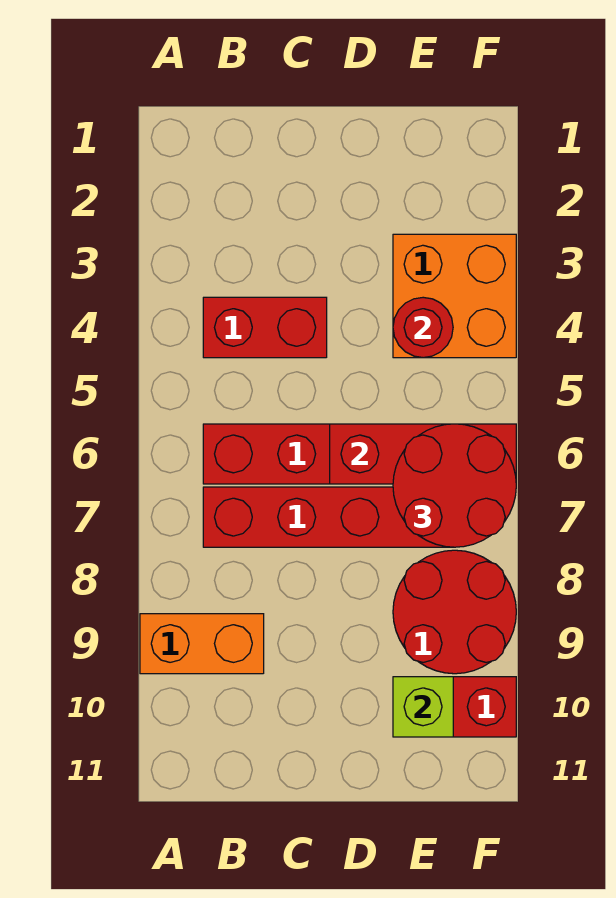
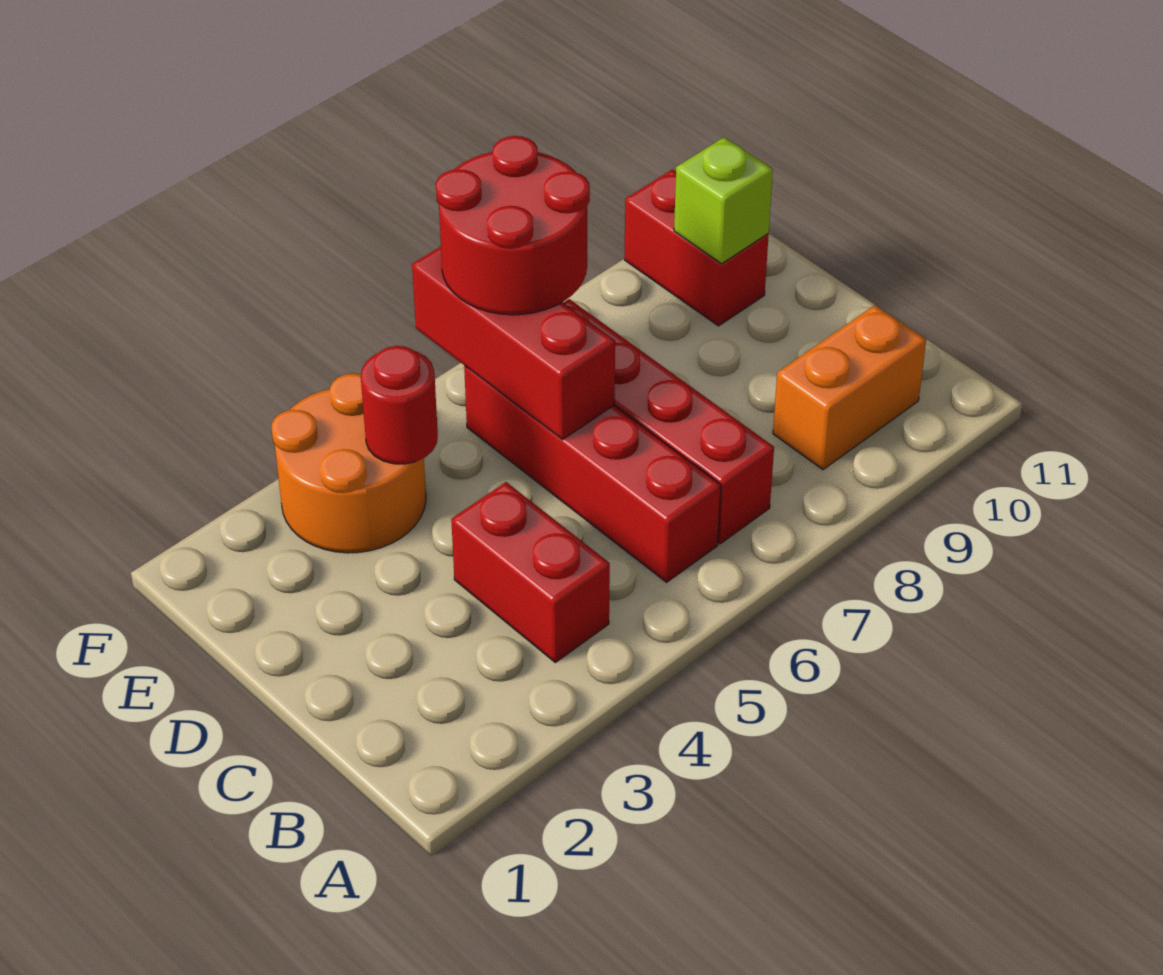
orange brick A9:B9 level 1 -> orange brick B9:B10 level 1
orange brick E3:F4 level 1 -> orange round brick E3:F4 level 1
red round brick E8:F9 level 1 -> none

